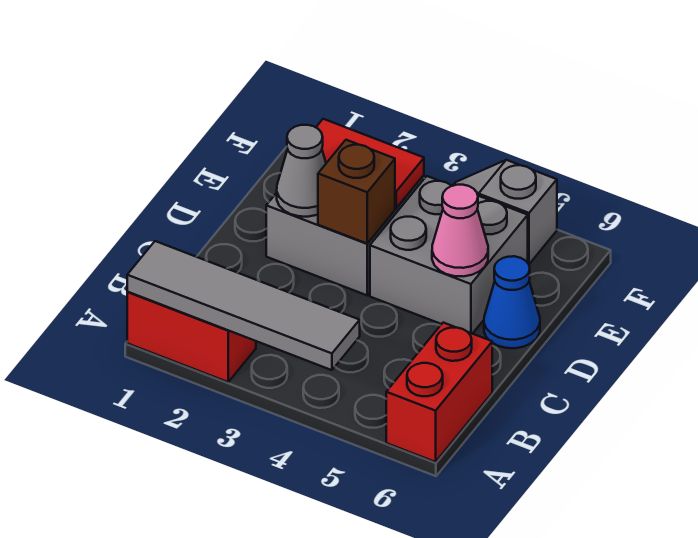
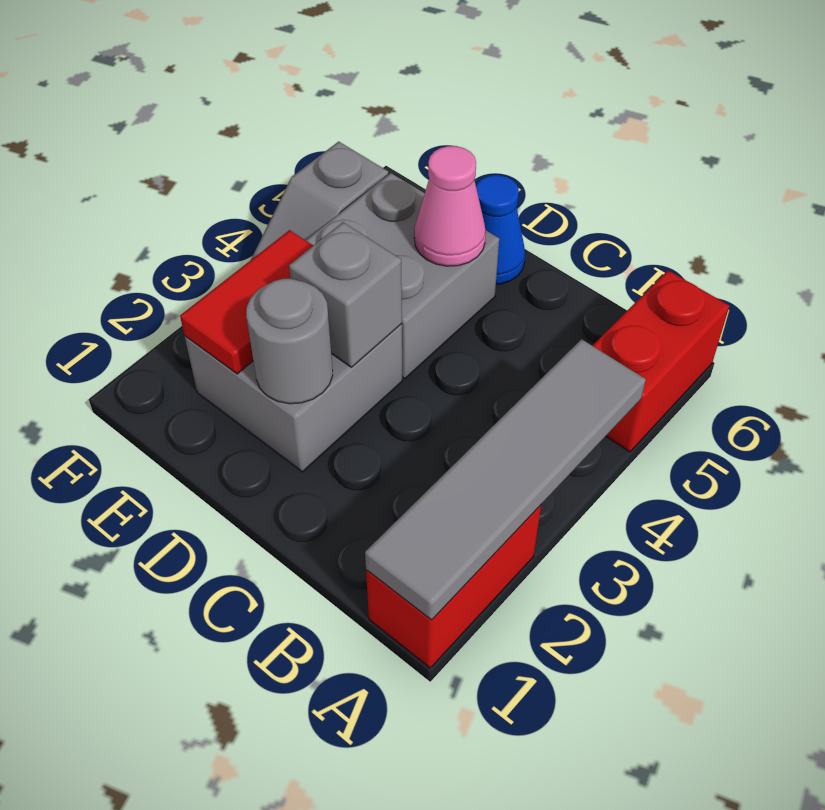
red brick A6:B6 level 1 -> red brick A5:A6 level 1
grey cone D2 level 2 -> grey round brick D2 level 2
brown brick D3 level 2 -> grey brick D3 level 2

